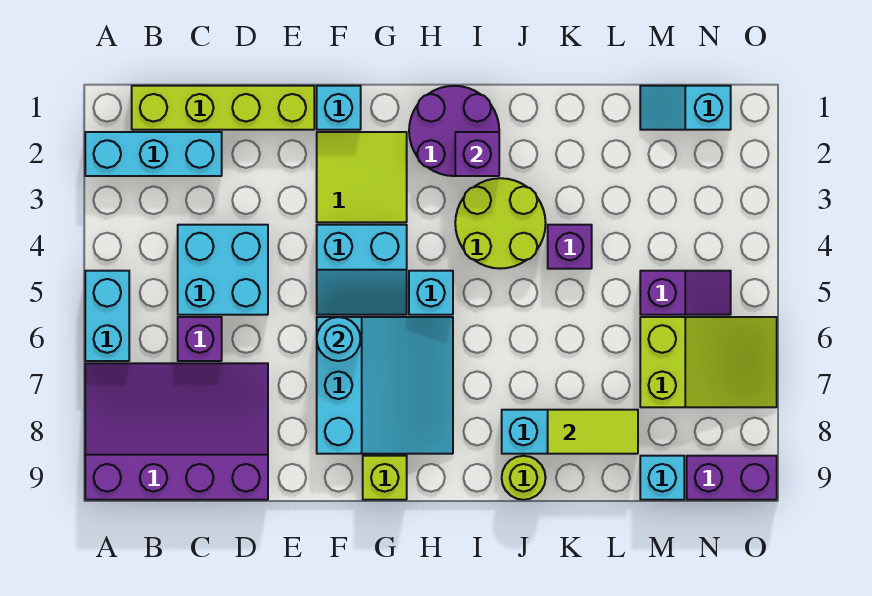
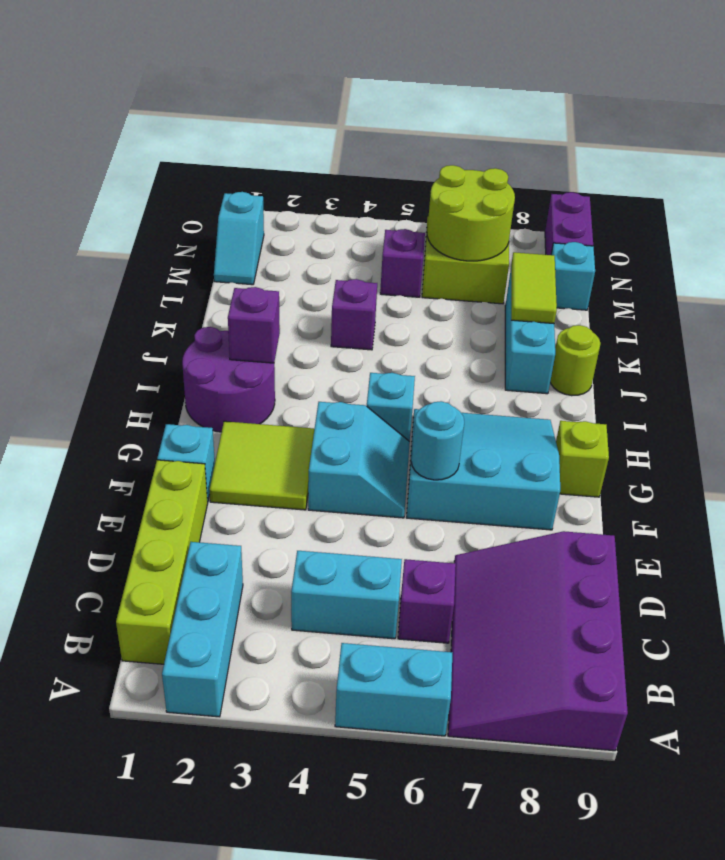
cyan brick C4:D5 level 1 -> cyan brick C4:C5 level 1
lime round brick I3:J4 level 1 -> lime round brick M6:N7 level 2

